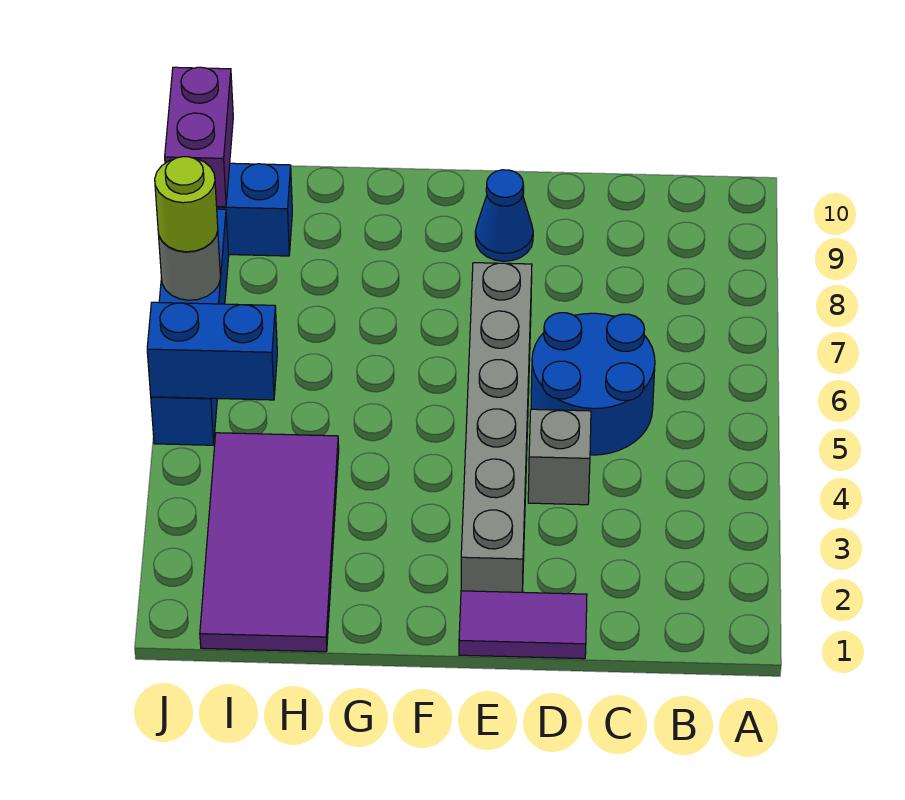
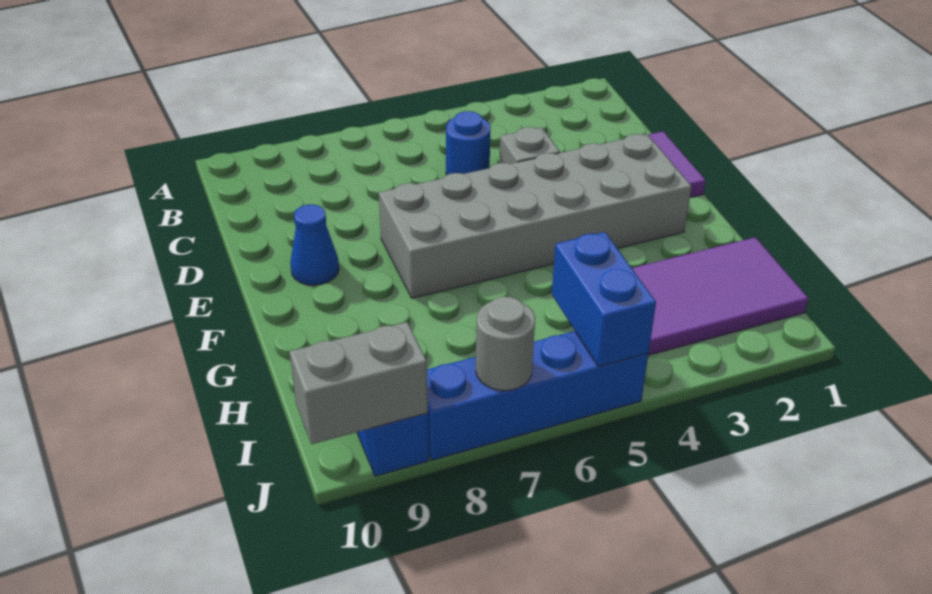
blue round brick C5:D6 level 1 -> blue round brick C5 level 1
grey brick E2:E7 level 1 -> grey brick E2:F7 level 1
lime round brick J7 level 3 -> none
purple brick J9:J10 level 2 -> grey brick J9:J10 level 2

